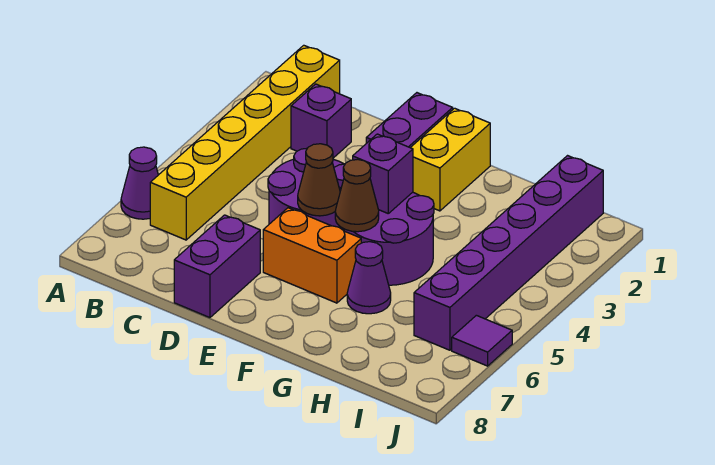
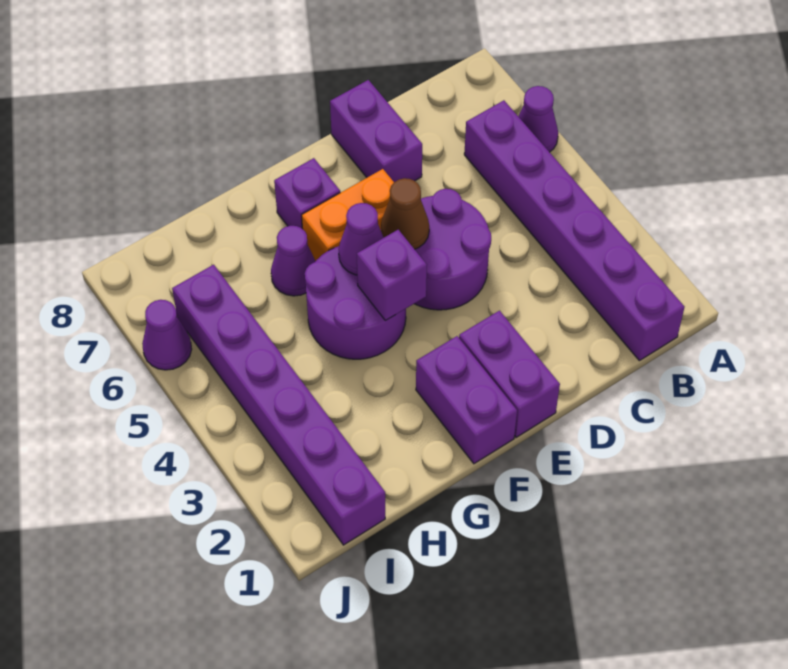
yellow brick B1:B6 level 1 -> purple brick B1:B6 level 1
purple brick C2 level 1 -> purple brick F7 level 1
yellow brick F1:F2 level 1 -> purple brick F1:F2 level 1
brown cone F5 level 2 -> purple cone F5 level 2
purple tile J6 level 1 -> purple cone J6 level 1

